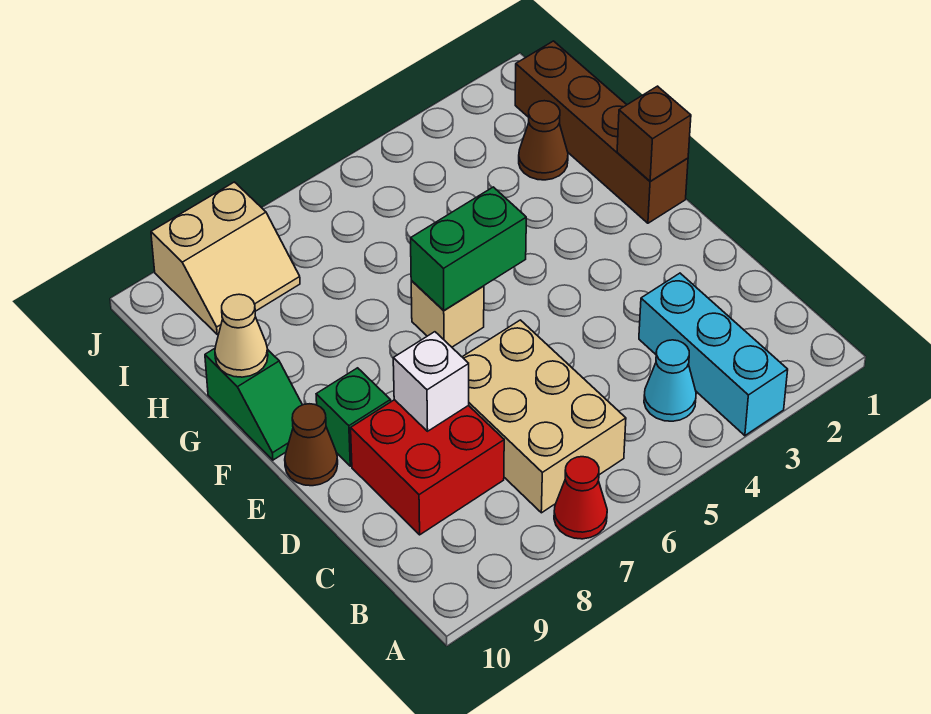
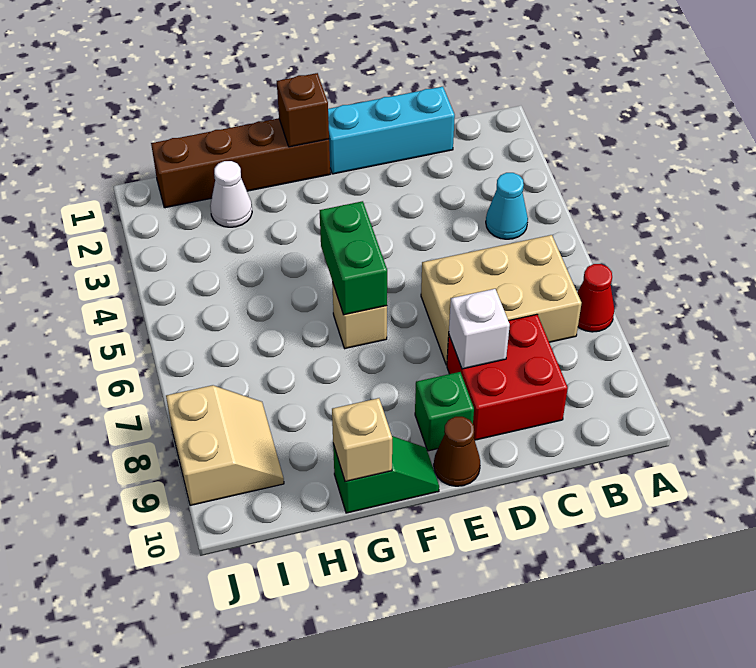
cyan brick A3:C3 level 1 -> cyan brick C1:E1 level 1
tan cone G10 level 2 -> tan brick G10 level 2
brown cone H2 level 1 -> white cone H2 level 1

